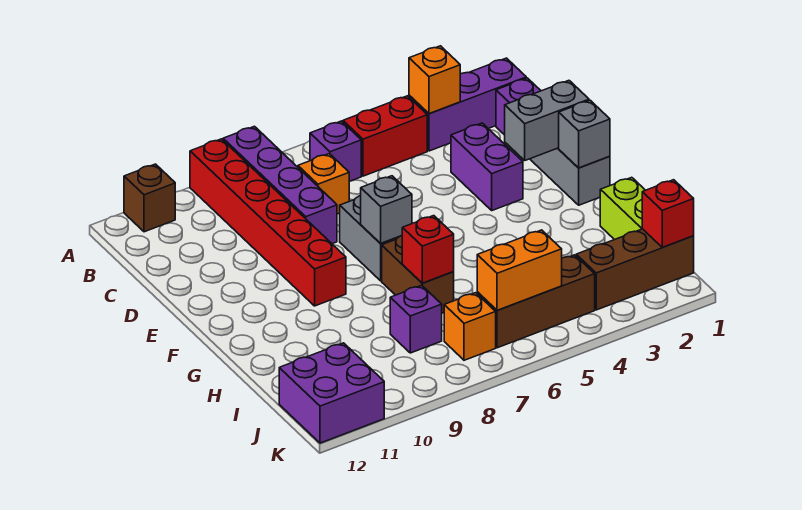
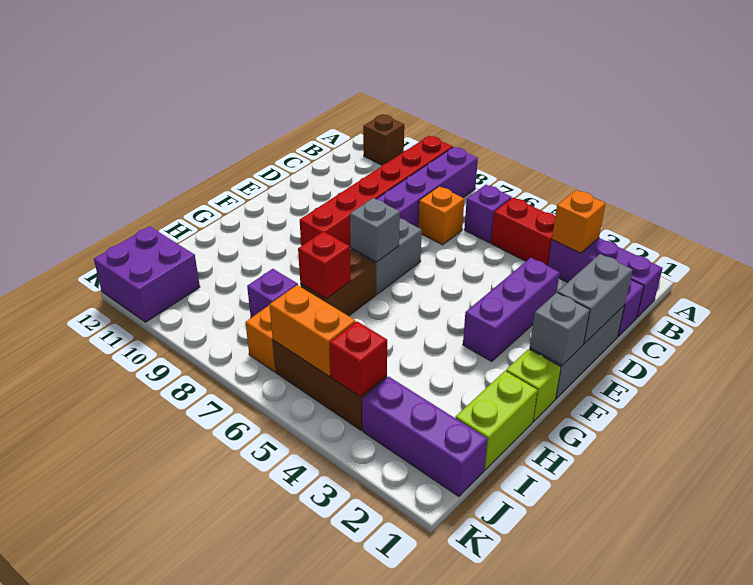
purple brick D3:E3 level 1 -> purple brick D3:F3 level 1
grey brick E1:E2 level 2 -> grey brick D1:E1 level 2
none -> lime brick G1 level 1
brown brick J1:J3 level 1 -> purple brick J1:J3 level 1
red brick J1 level 2 -> red brick J4 level 2

